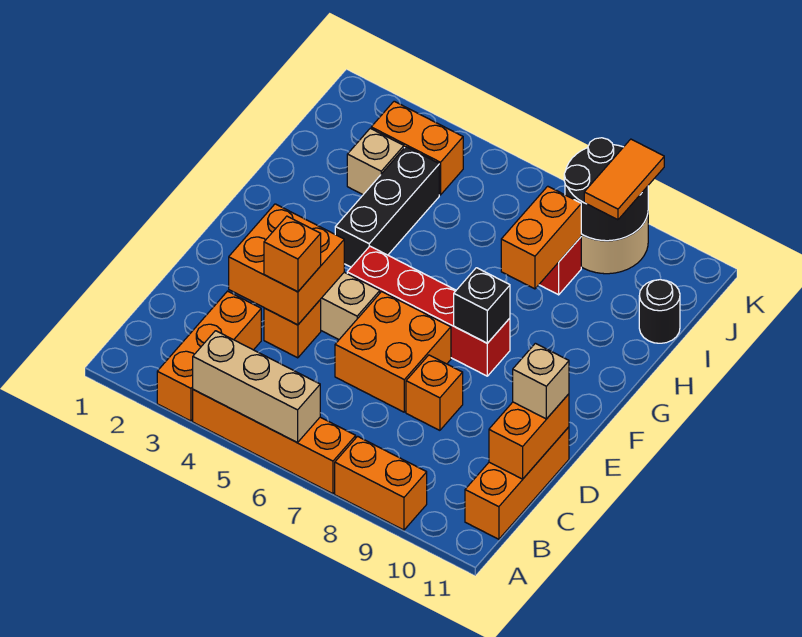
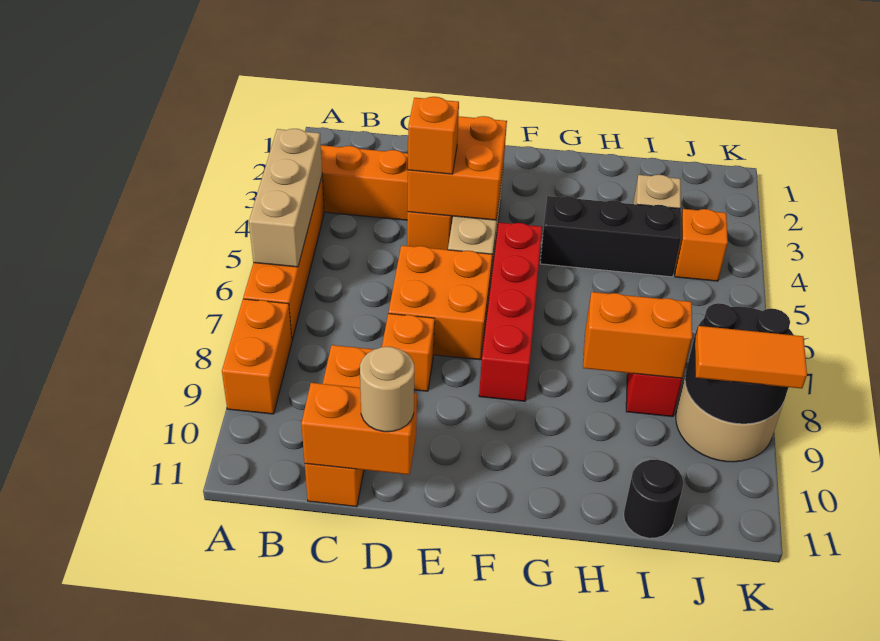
orange brick B11:D11 level 1 -> orange brick C9:C11 level 1
tan brick D11 level 3 -> tan round brick D11 level 3
black brick F8 level 2 -> none
orange brick J3:J4 level 1 -> orange brick J4 level 1

